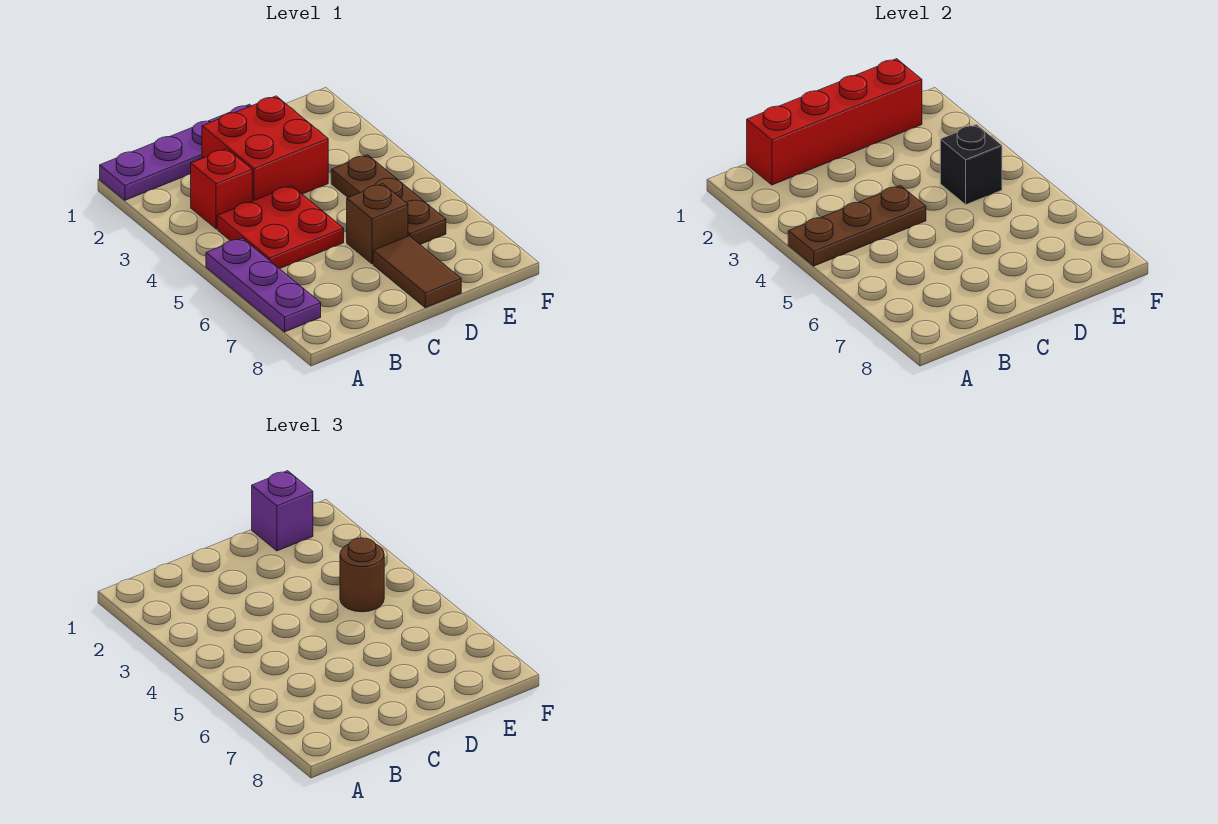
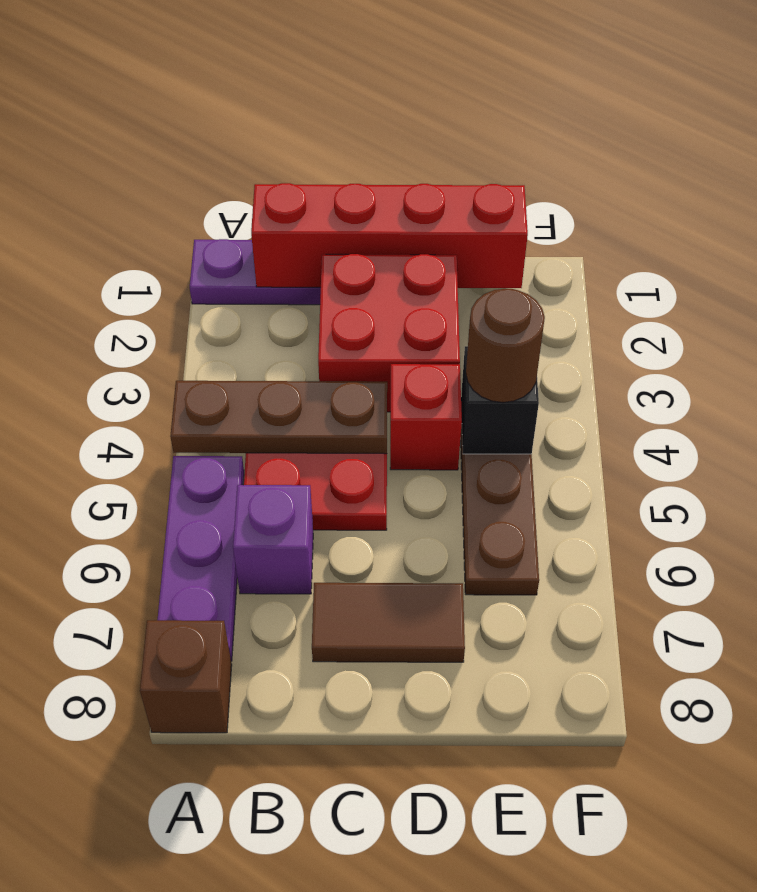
red brick B3 level 1 -> red brick D4 level 1
brown brick D6 level 1 -> brown brick A8 level 1
brown tile D7:D8 level 1 -> brown tile C7:D7 level 1
purple brick E1 level 3 -> purple brick B6 level 1

